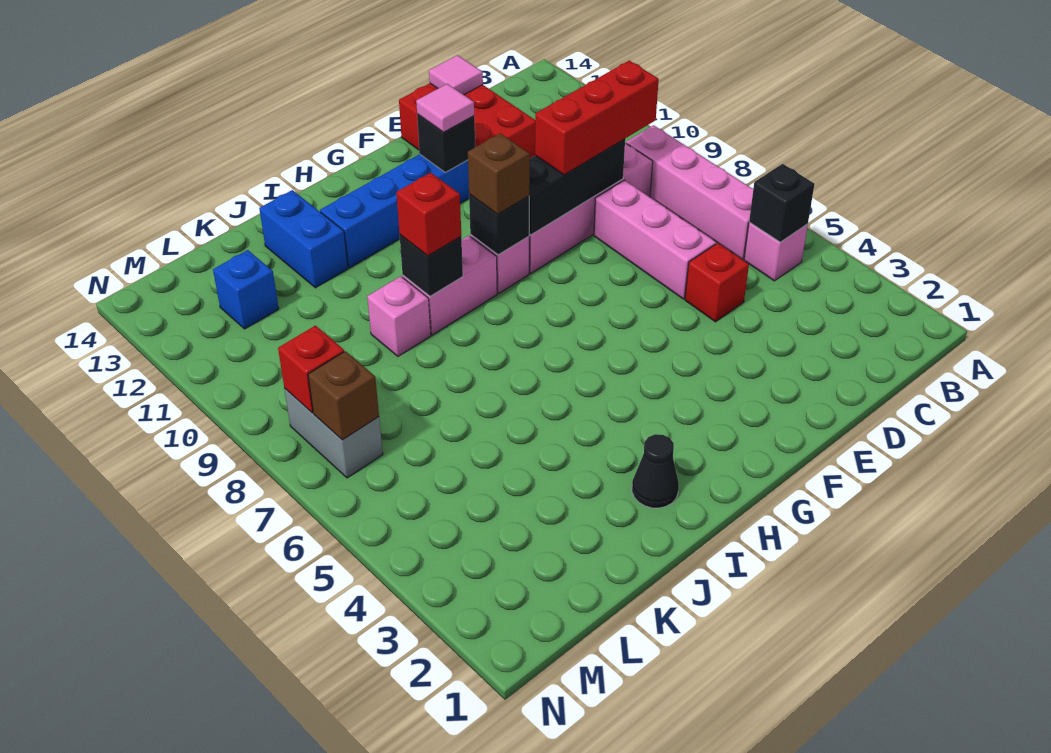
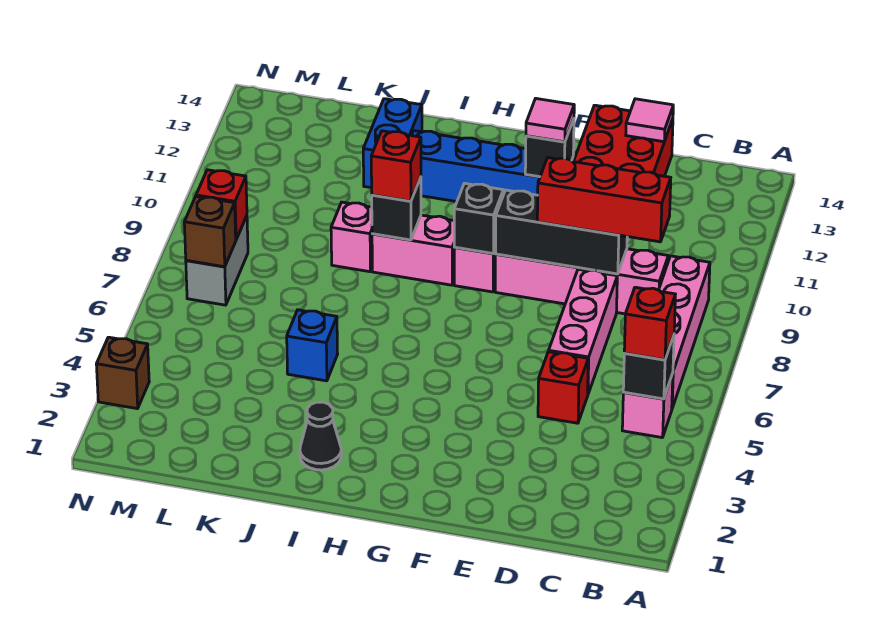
none -> red brick B5 level 3
brown brick G9 level 3 -> brown brick N3 level 1
blue brick L12 level 1 -> blue brick J5 level 1

